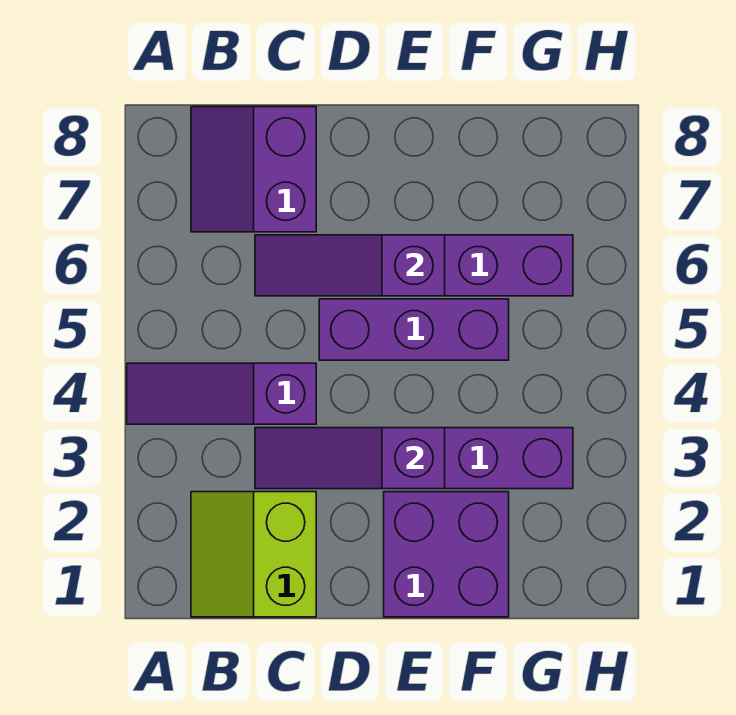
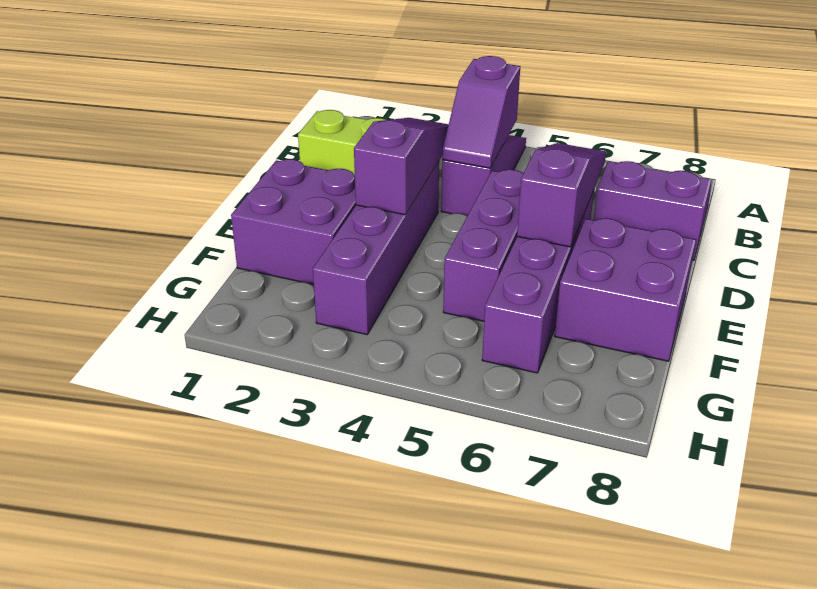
none -> purple slope B4:C4 level 2 top B
none -> purple brick E7:F8 level 1

